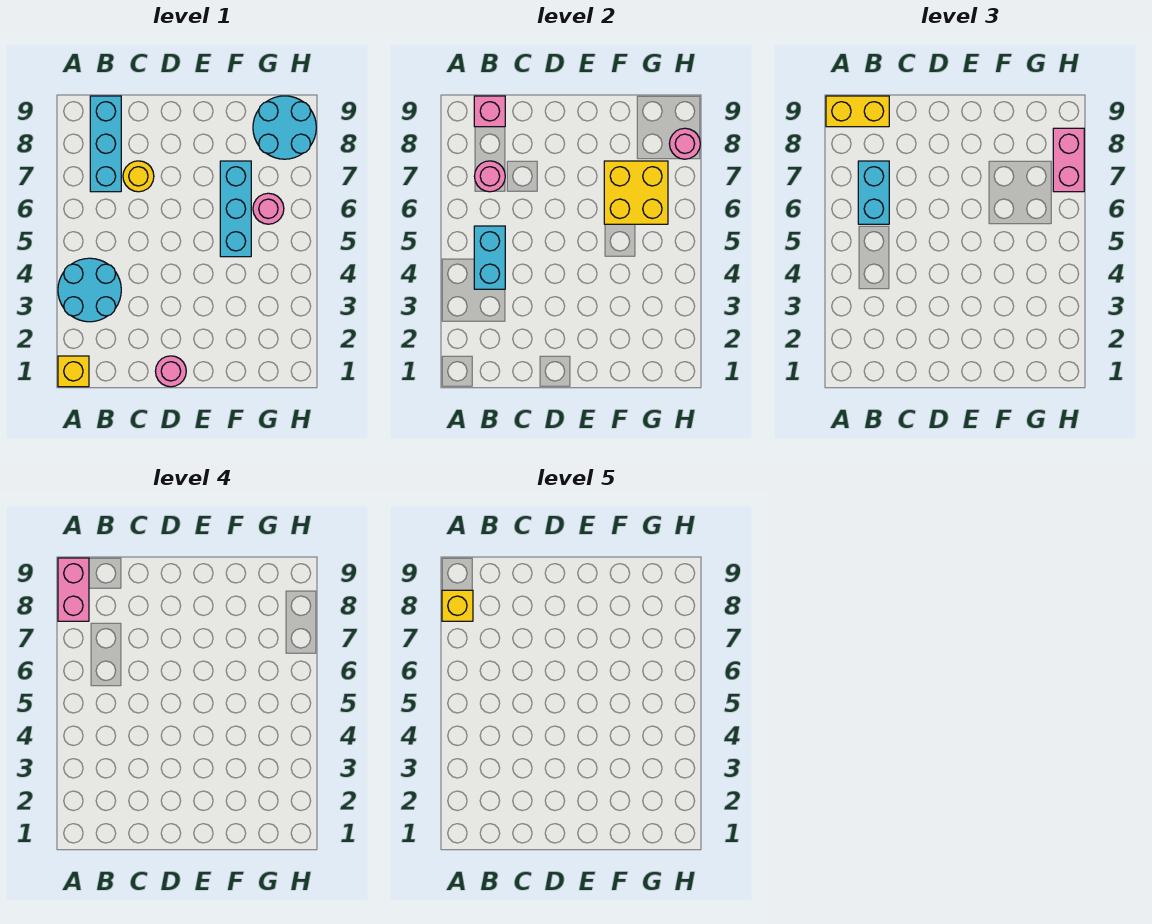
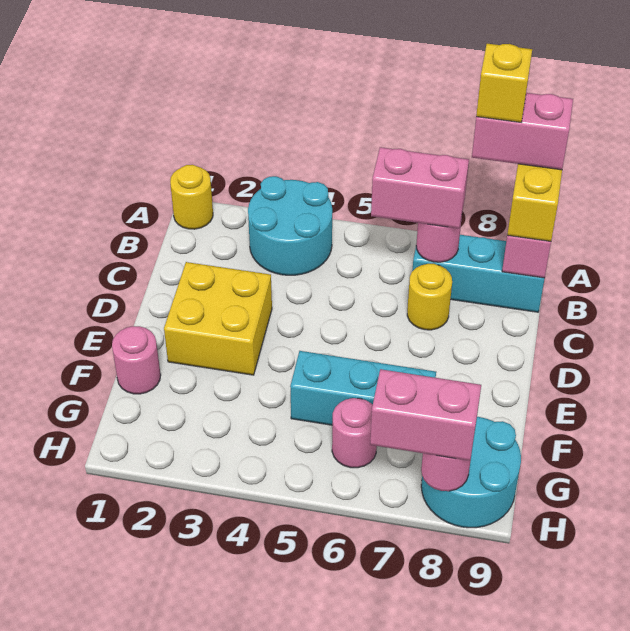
yellow brick A1 level 1 -> yellow round brick A1 level 1
cyan brick B4:B5 level 2 -> none
cyan brick B6:B7 level 3 -> pink brick B6:B7 level 3
pink round brick D1 level 1 -> pink round brick F1 level 1
yellow brick F6:G7 level 2 -> yellow brick D2:E3 level 1

